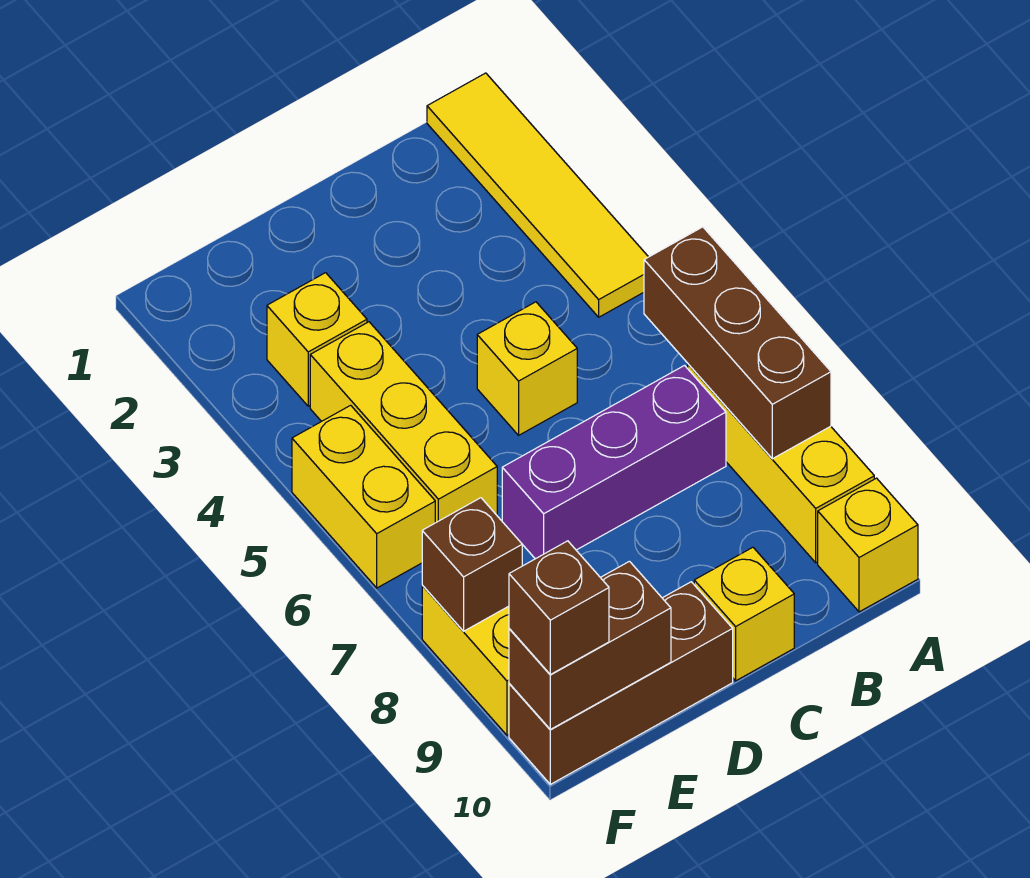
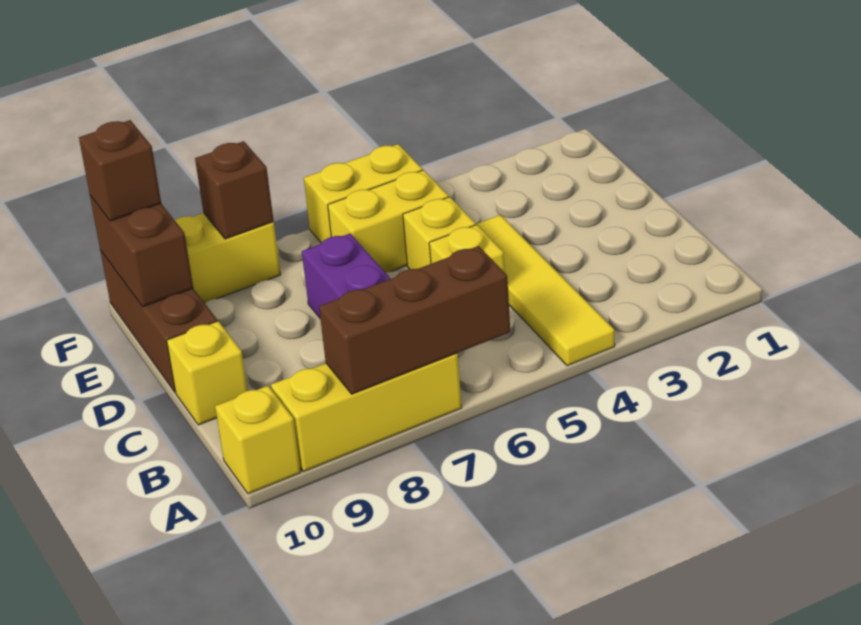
yellow tile A1:A4 level 1 -> yellow tile A4:D4 level 1
yellow brick E3 level 1 -> yellow brick D5 level 1
yellow brick E4:E6 level 1 -> yellow brick E5:E6 level 1

